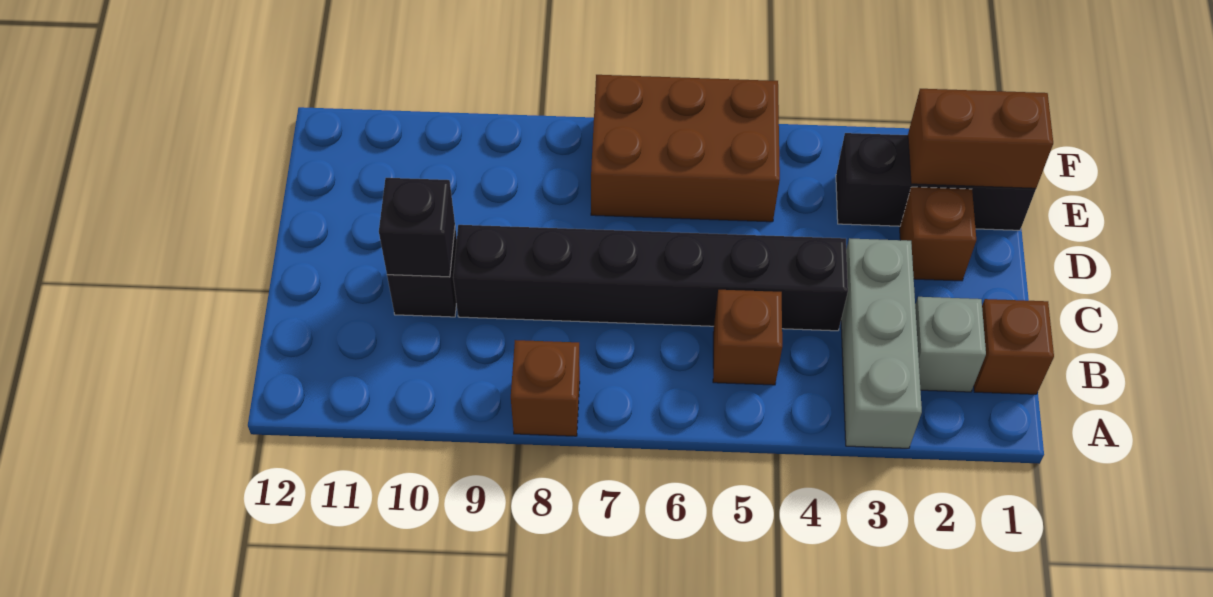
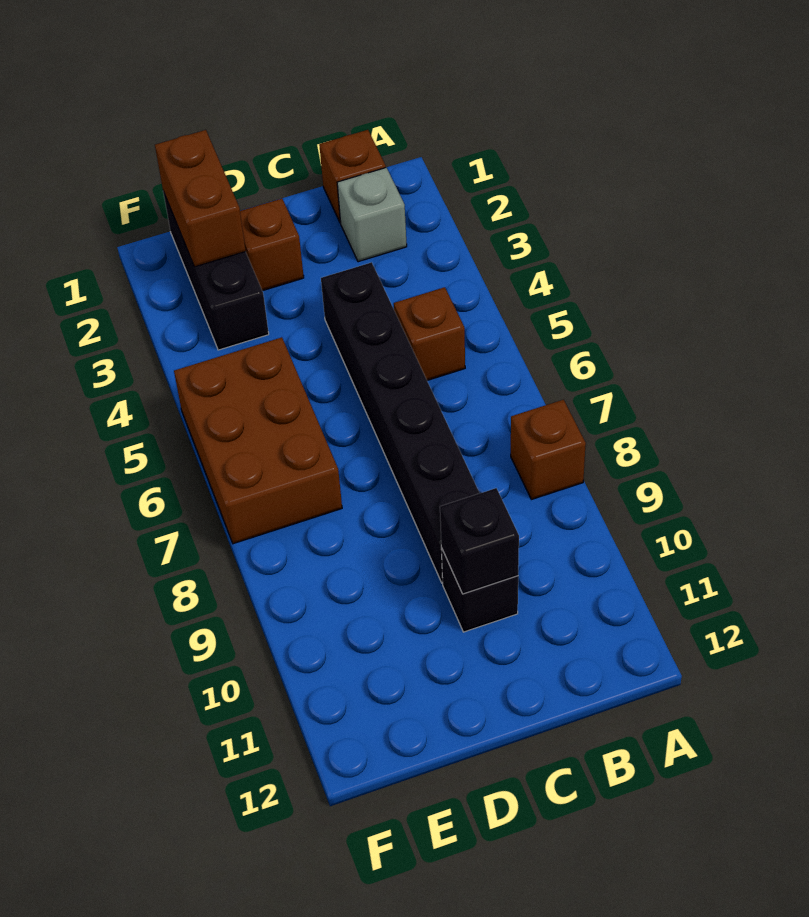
grey brick A3:C3 level 1 -> none

